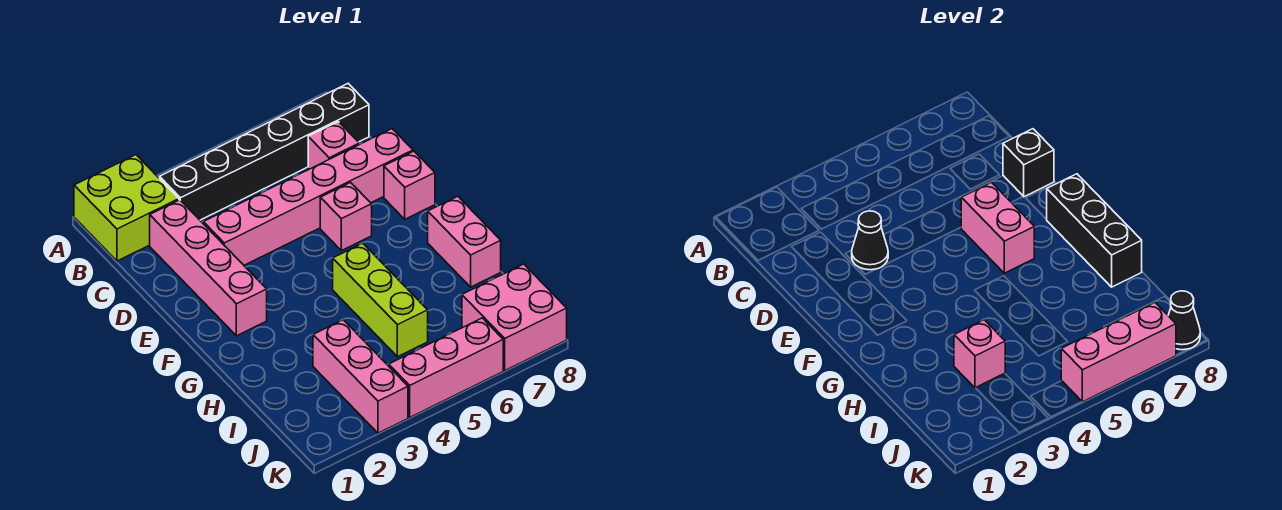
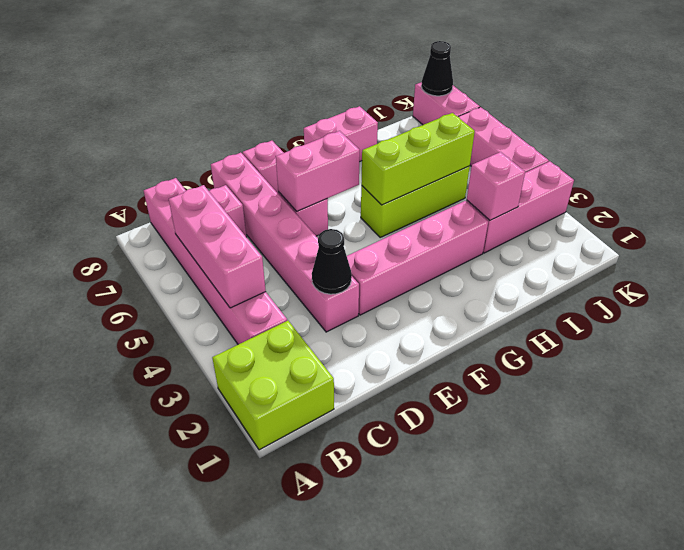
black brick B3:B8 level 1 -> pink brick B3:B8 level 1
pink brick C2:F2 level 1 -> pink brick E3:H3 level 1
black brick D8 level 2 -> none
black brick F8:H8 level 2 -> none
none -> lime brick G5:I5 level 2
pink brick J7:K8 level 1 -> pink brick K7:K8 level 1
pink brick K5:K7 level 2 -> pink brick B4:B6 level 2

